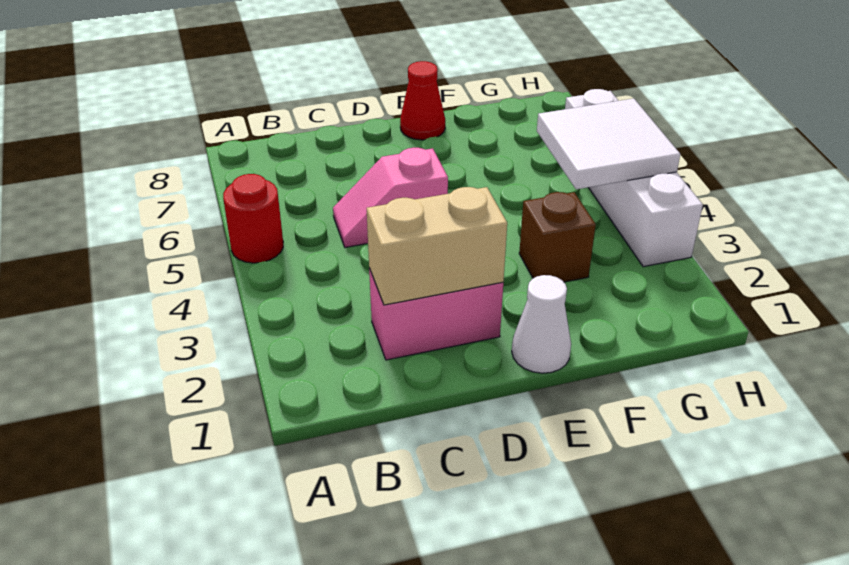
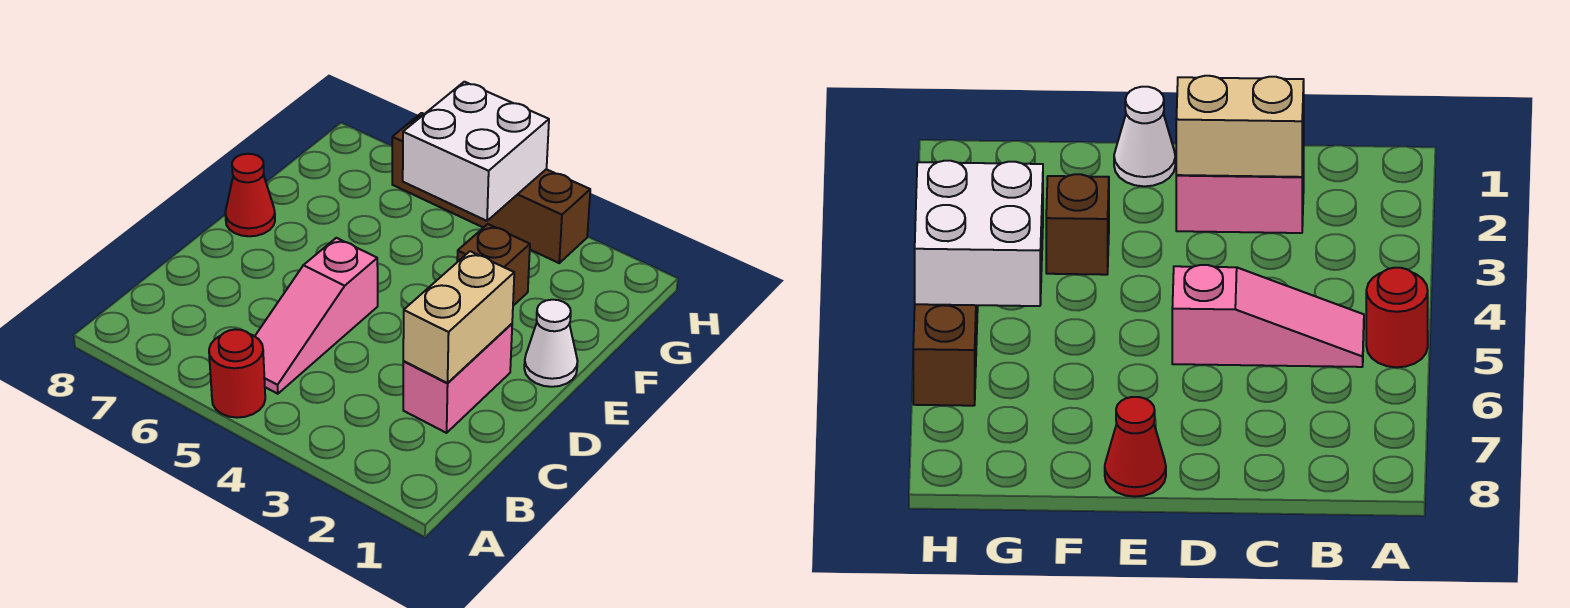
pink slope C5:D5 level 1 top D -> pink slope B5:D5 level 1 top D
white tile G4:H5 level 2 -> white brick G4:H5 level 2
white brick H3:H6 level 1 -> brown brick H3:H6 level 1

